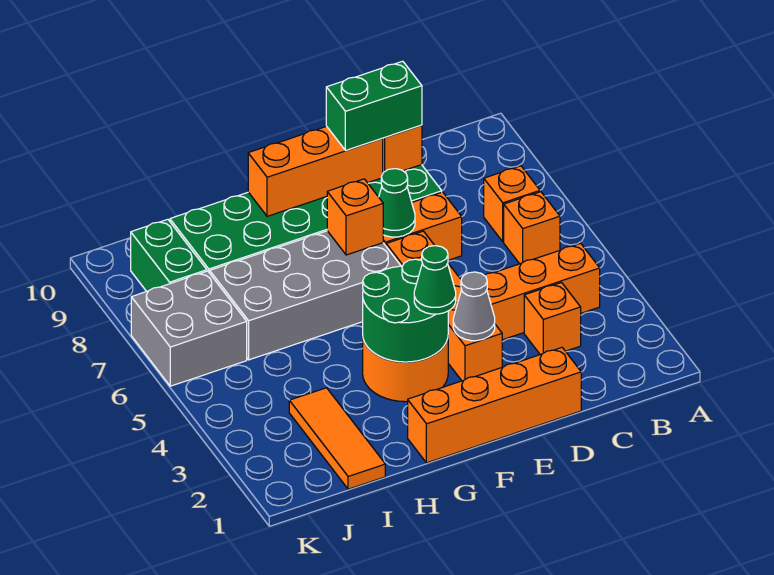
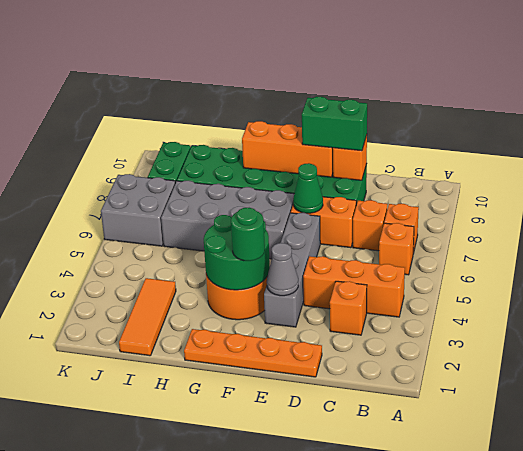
orange brick D1:G1 level 1 -> orange plate D1:G1 level 1
orange brick E3:E6 level 1 -> grey brick E3:E6 level 1
green cone F3 level 3 -> green round brick F3 level 3
orange brick F7 level 2 -> orange brick C7 level 1

